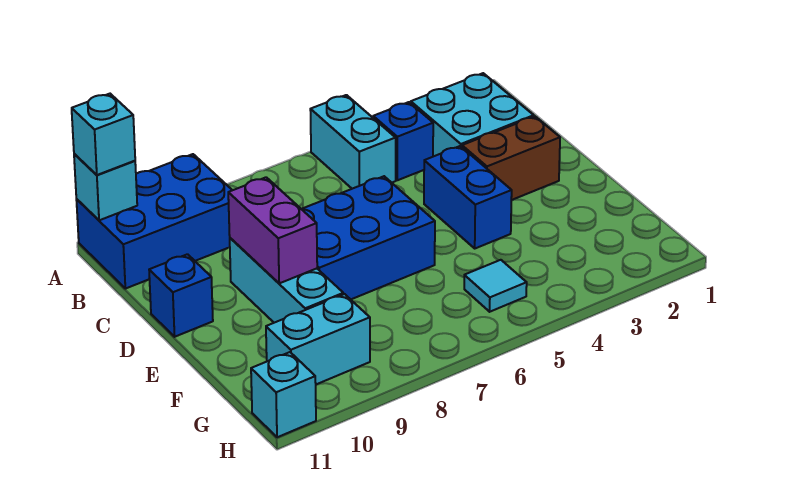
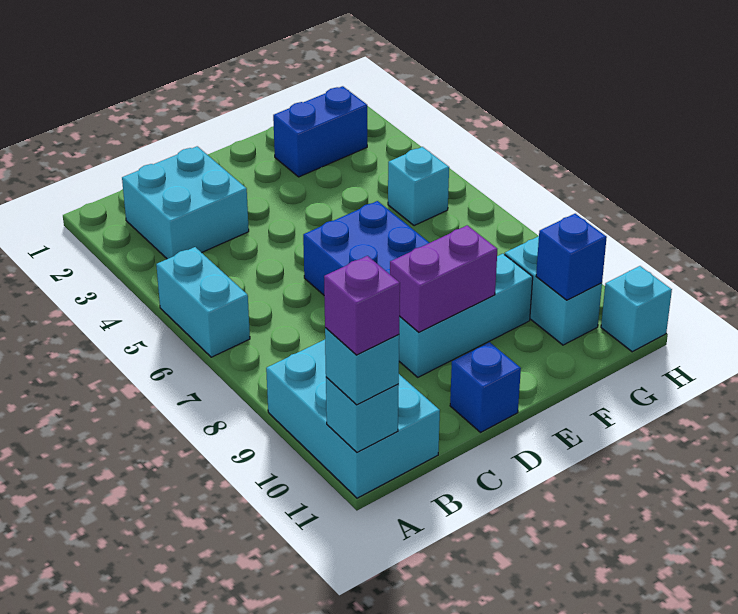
cyan brick A5:B5 level 1 -> cyan brick A5:A6 level 1
blue brick A9:B11 level 1 -> cyan brick A9:B11 level 1
none -> purple brick A11 level 4
blue brick B4 level 1 -> blue brick G10 level 2
brown brick D2:D3 level 1 -> none
blue brick D4:E4 level 1 -> blue brick F2:G2 level 1
cyan tile G5 level 1 -> cyan brick G5 level 1

